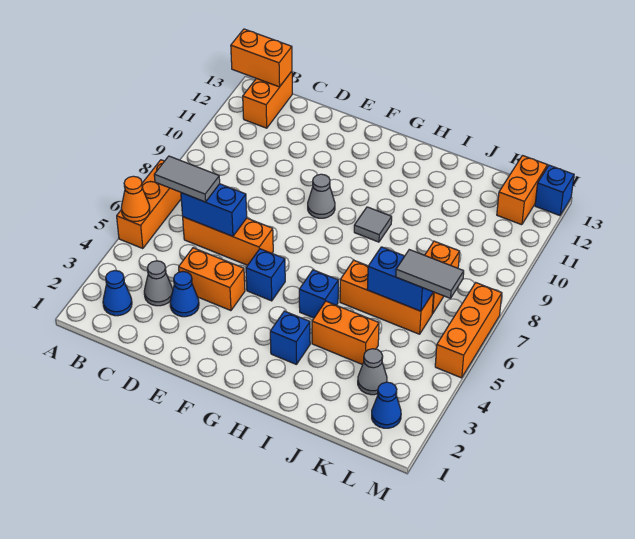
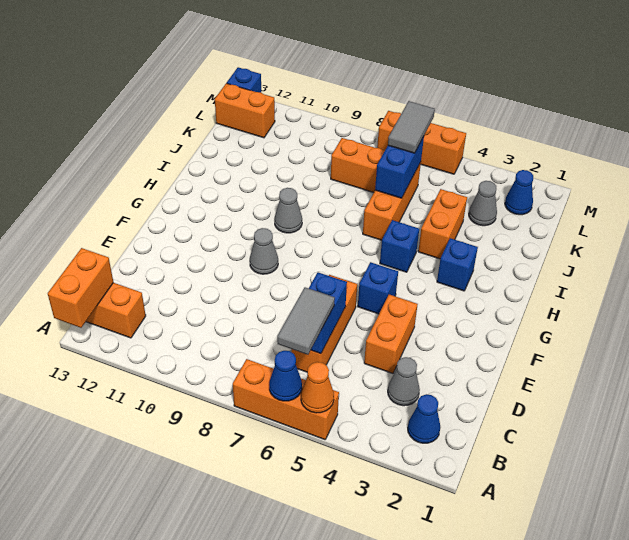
blue cone D3 level 1 -> blue cone A6 level 2
grey tile H9 level 1 -> grey cone H9 level 1

